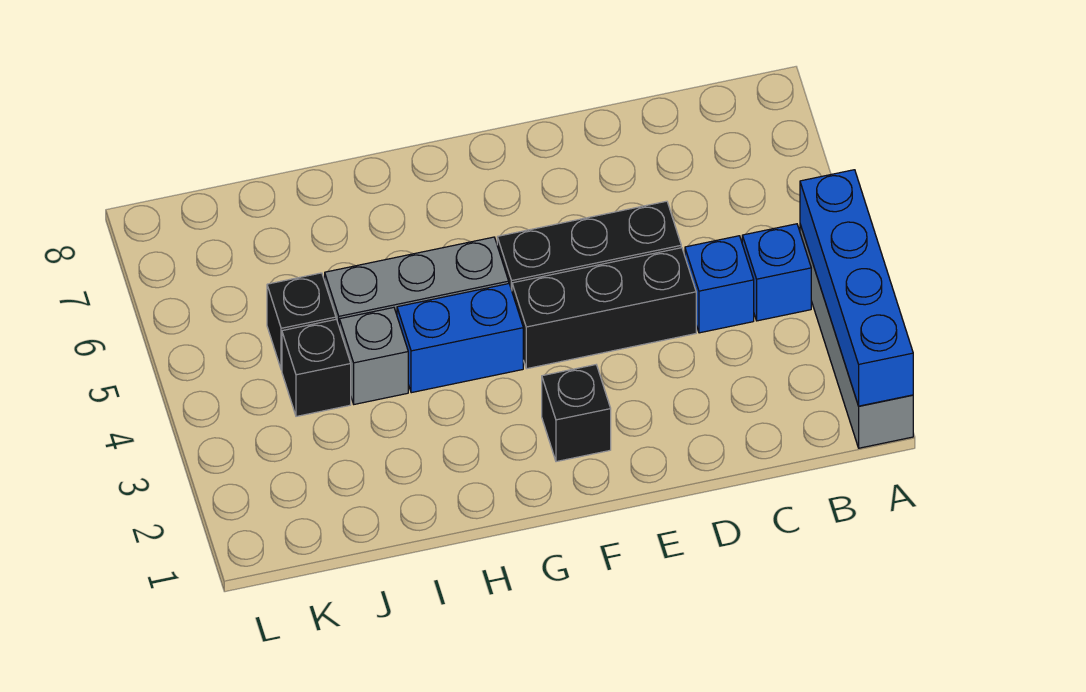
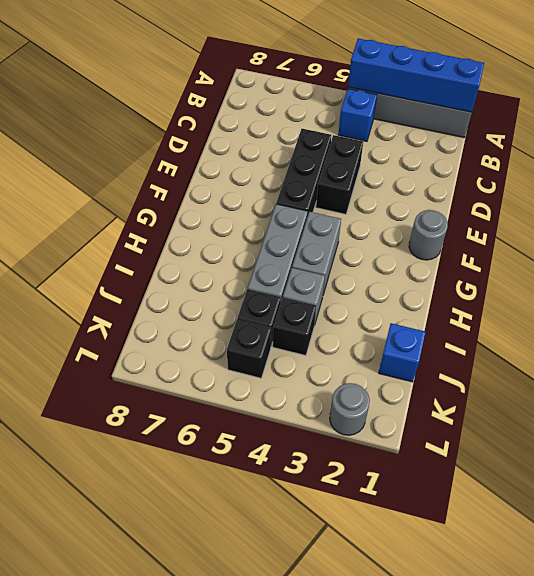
blue brick C4 level 1 -> blue brick J1 level 1
black brick D4:F4 level 1 -> black brick D4:E4 level 1
none -> grey round brick F1 level 1
black brick F2 level 1 -> black brick K5 level 1
blue brick G4:H4 level 1 -> grey brick G4:H4 level 1
none -> grey round brick L2 level 1

